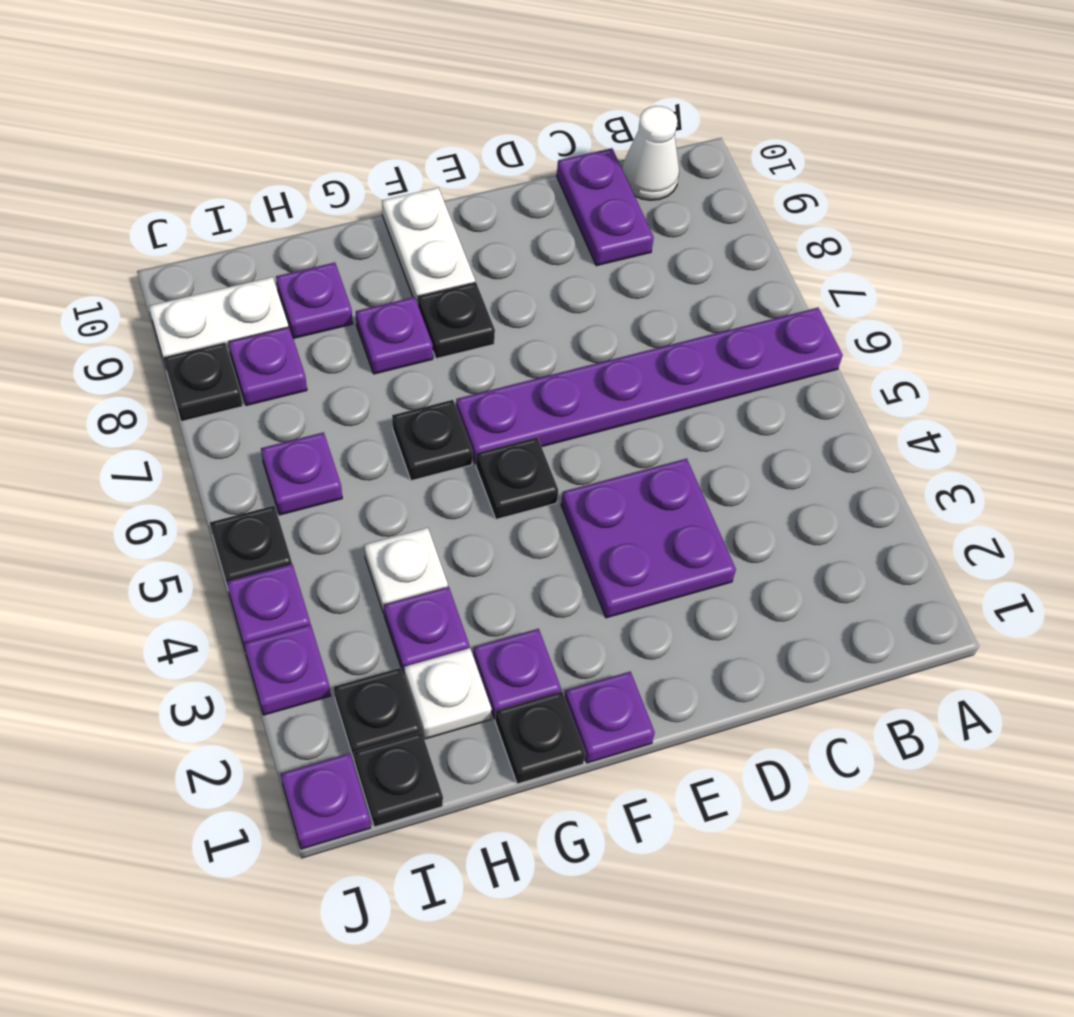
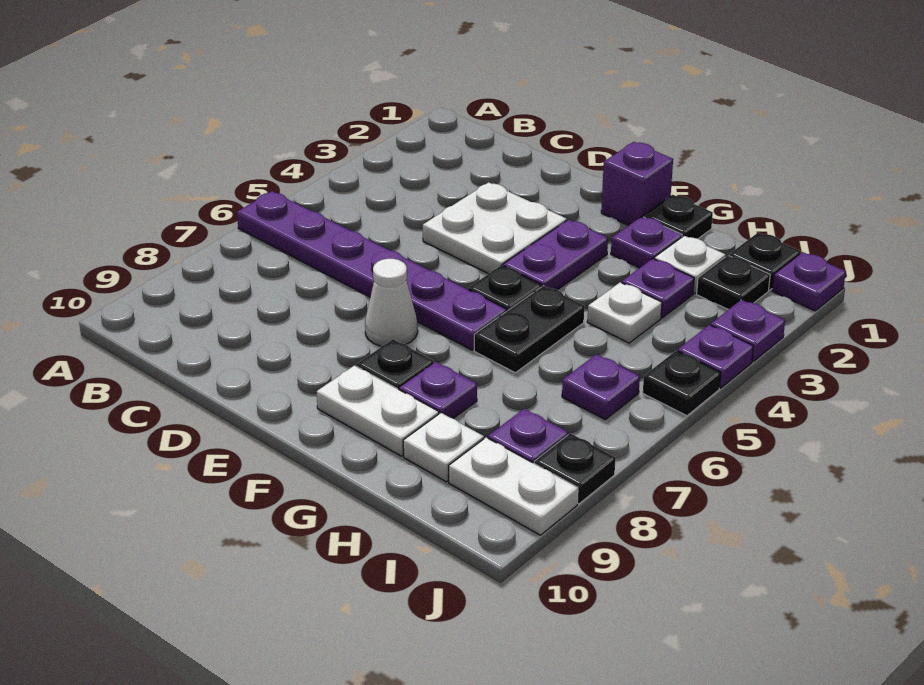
white cone B10 level 1 -> white cone E7 level 1
purple plate C9:C10 level 1 -> purple plate F3:F4 level 1
purple plate D3:E4 level 1 -> white plate D3:E4 level 1
purple plate F1 level 1 -> purple brick F1 level 1
white plate F9:F10 level 1 -> white plate F9:G9 level 1
black plate G6 level 1 -> black plate G5:G6 level 1
purple plate H9 level 1 -> white plate H9 level 1

